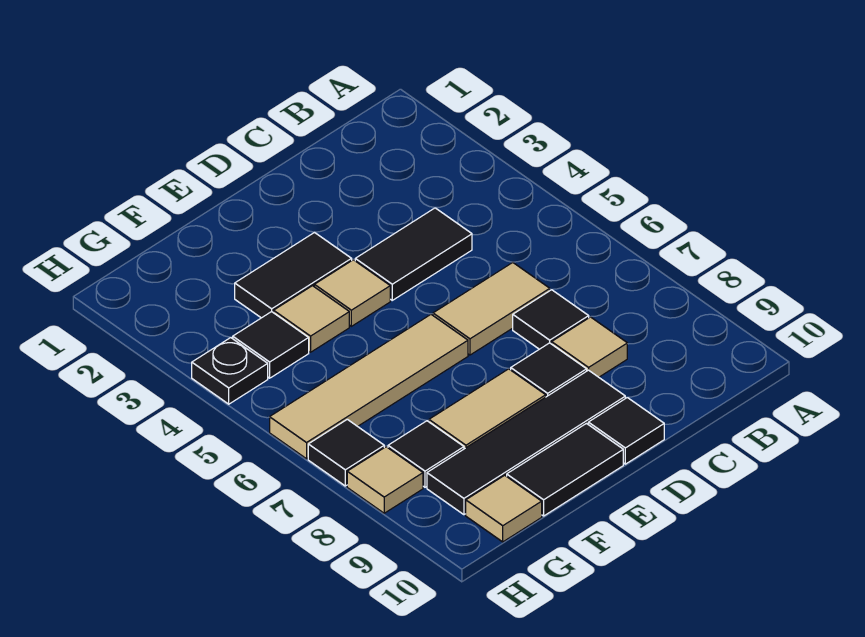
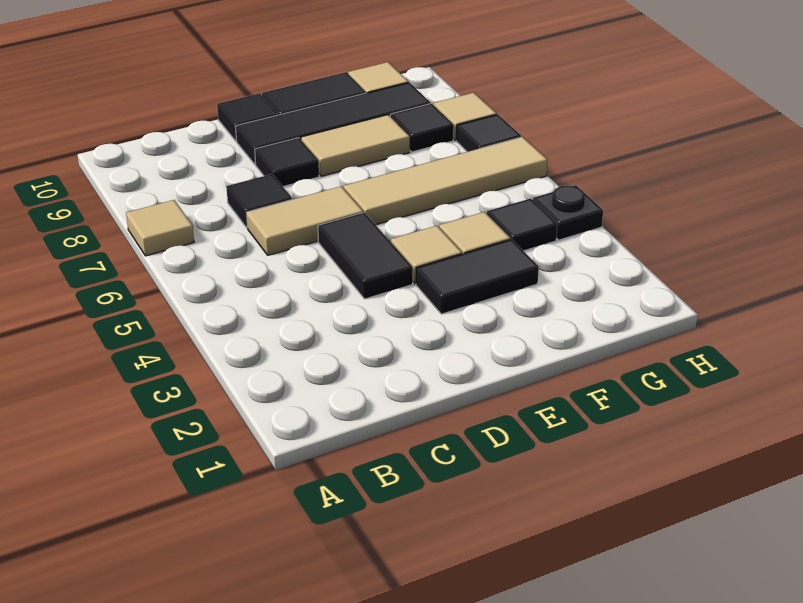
black tile C4:D4 level 1 -> black tile D4:D5 level 1
tan tile C8 level 1 -> tan tile A7 level 1

